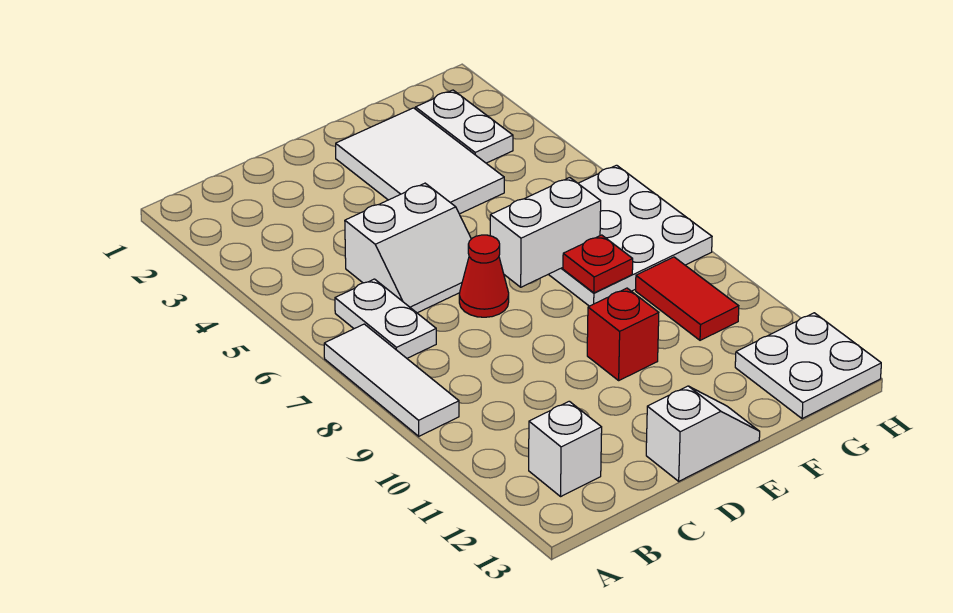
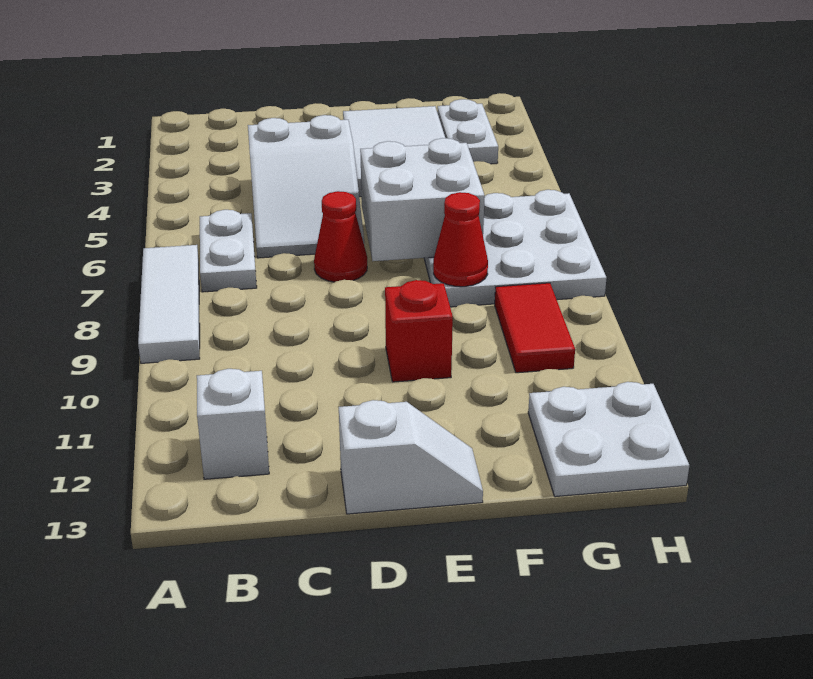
white slope C5:D6 level 1 top 5 -> white slope C4:D6 level 1 top 4
white brick E7:F7 level 2 -> white brick E6:F7 level 2
red plate F8 level 2 -> red cone F8 level 2

